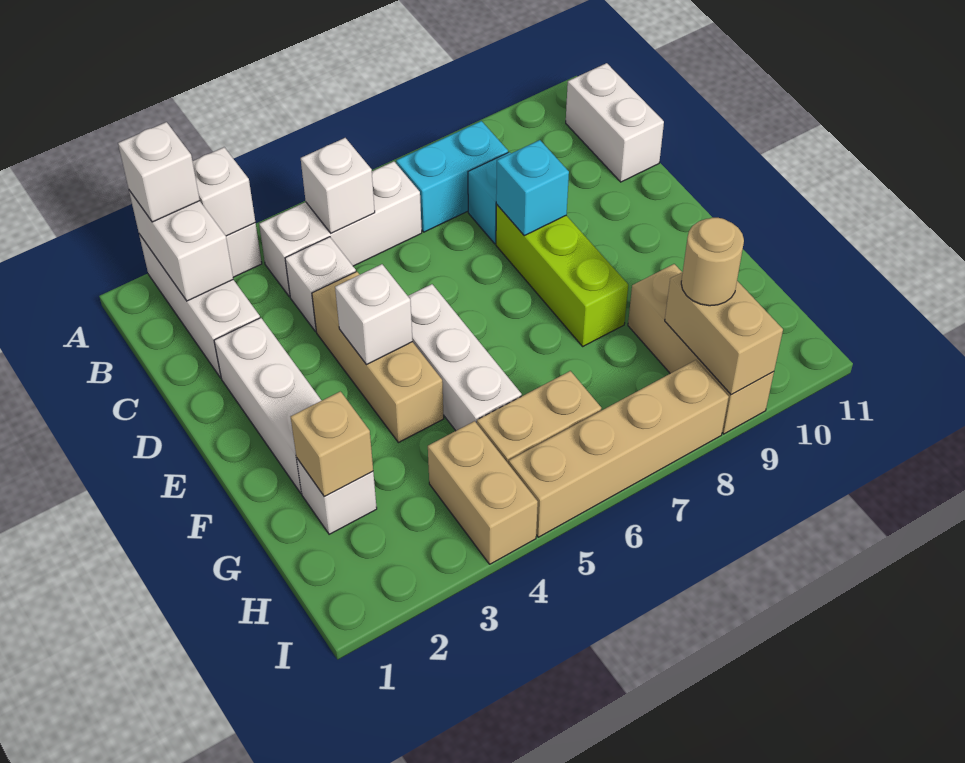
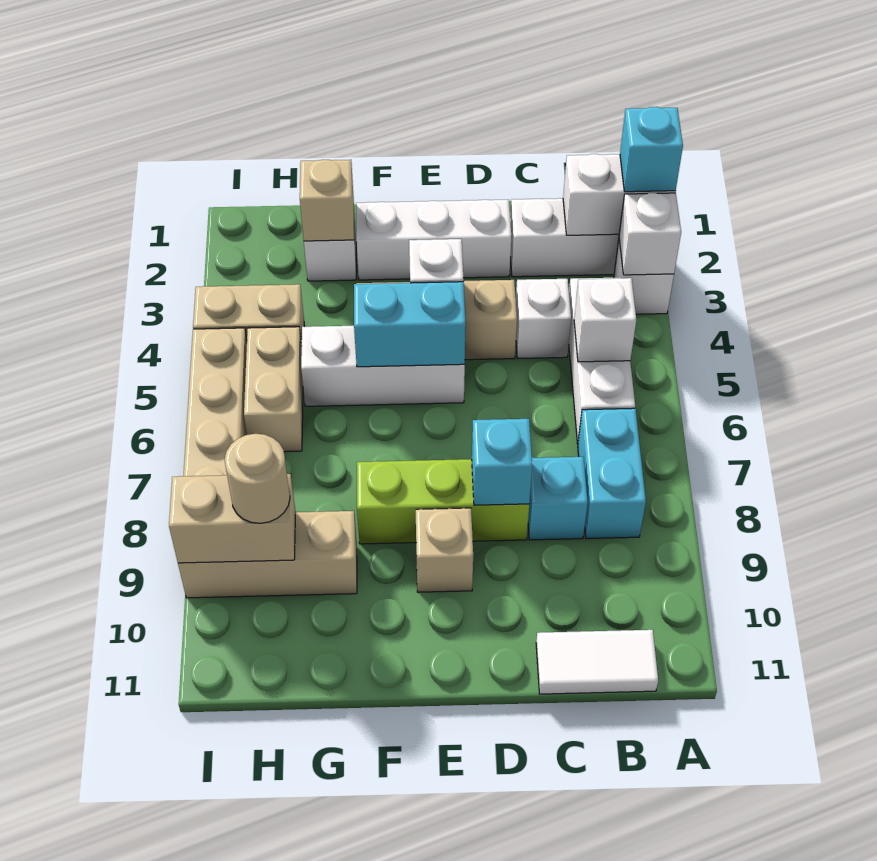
white brick A2 level 3 -> cyan brick A2 level 3
white brick B11:C11 level 1 -> white tile B11:C11 level 1
none -> cyan brick E5:F5 level 2
none -> tan brick E9 level 1

